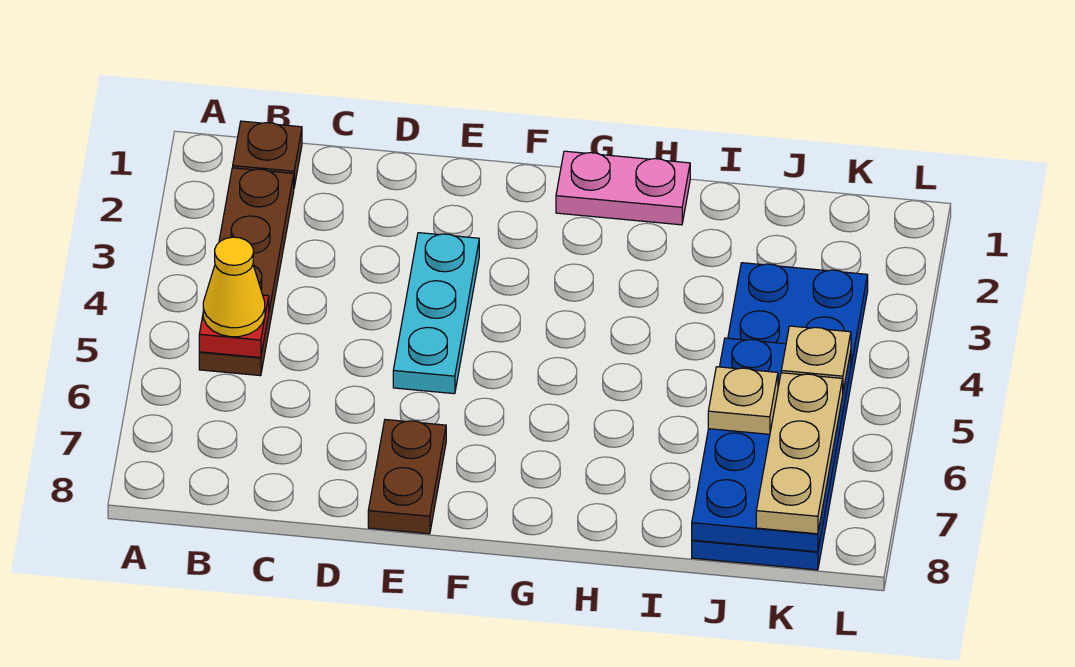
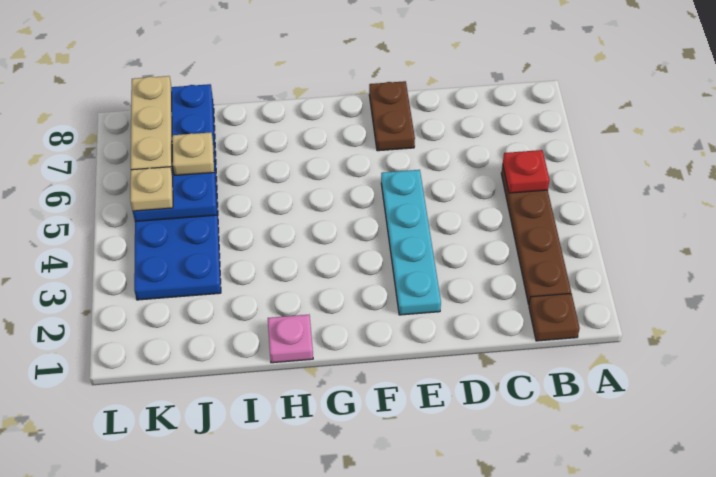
yellow cone B5 level 3 -> none
cyan plate E3:E5 level 1 -> cyan plate E2:E5 level 1
pink plate G1:H1 level 1 -> pink plate H1 level 1

